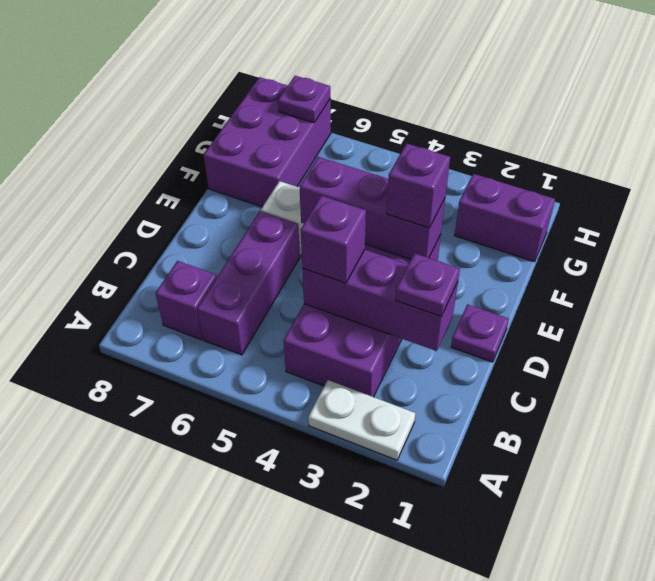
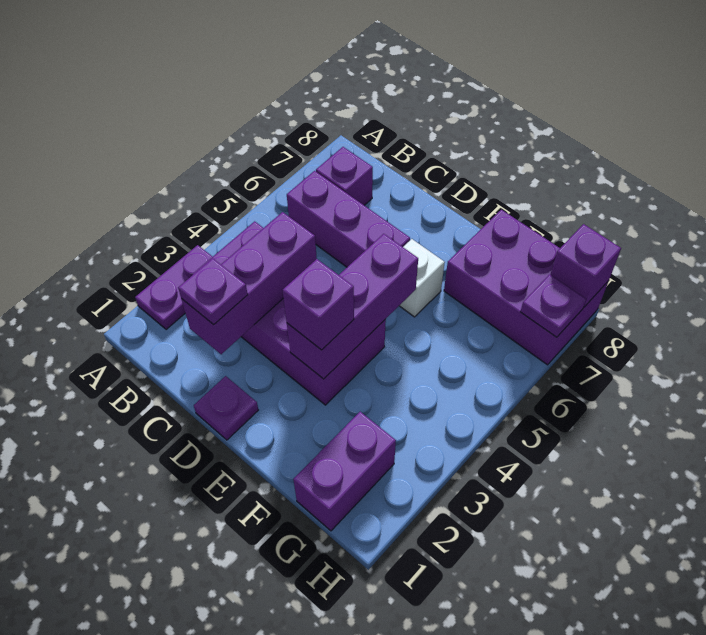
white plate A2:A3 level 1 -> purple plate A2:A3 level 1
purple brick C4 level 3 -> purple brick H8 level 2

